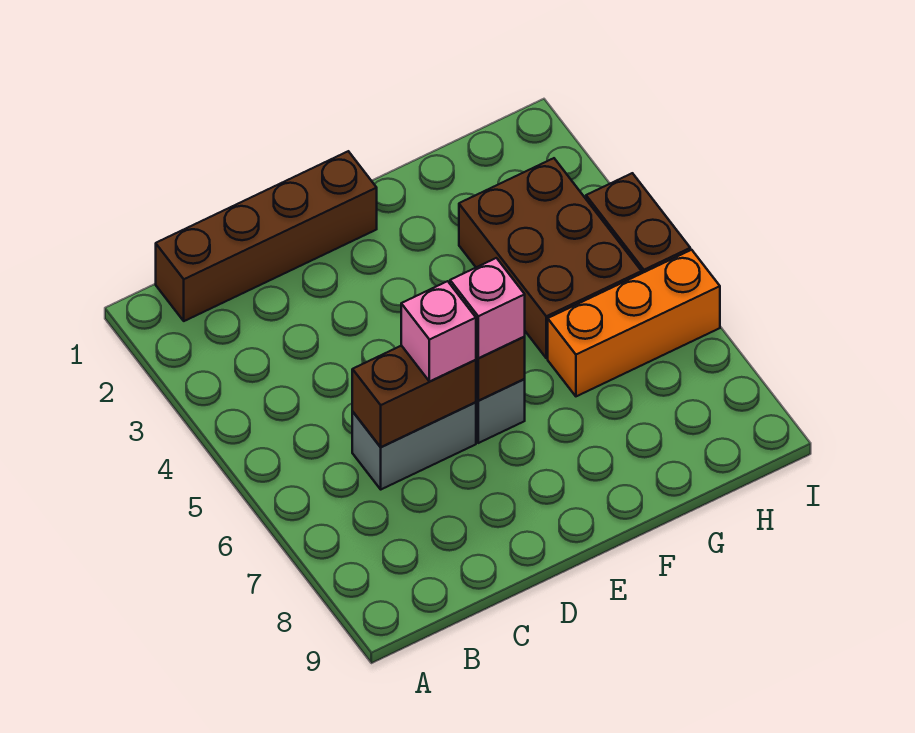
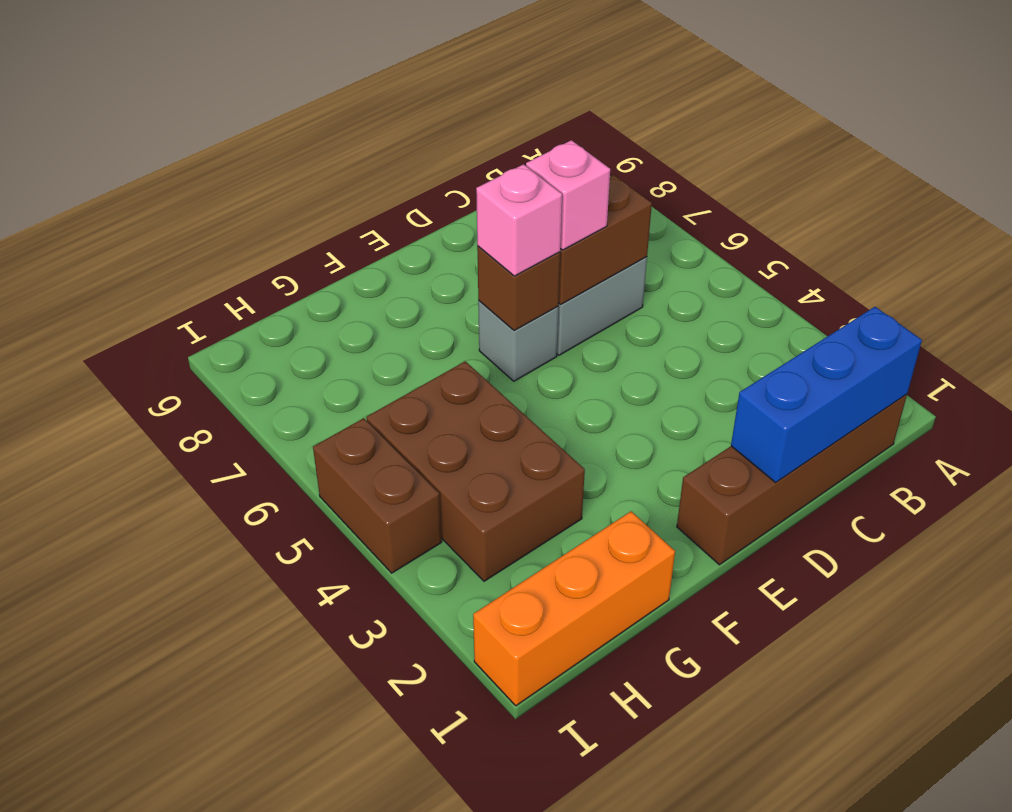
none -> blue brick B1:D1 level 2
orange brick G6:I6 level 1 -> orange brick G1:I1 level 1

